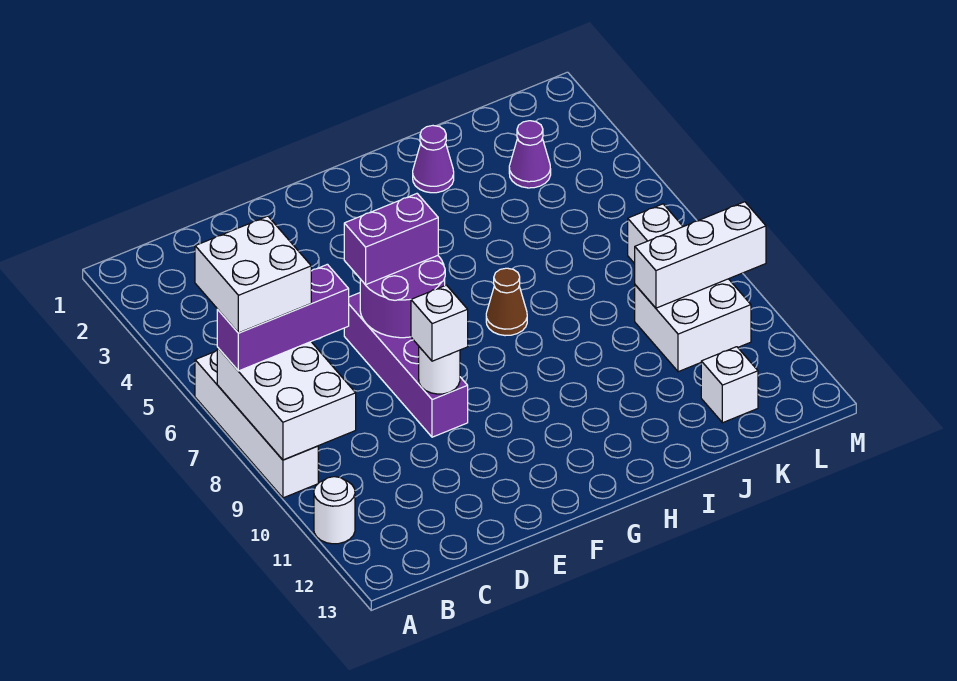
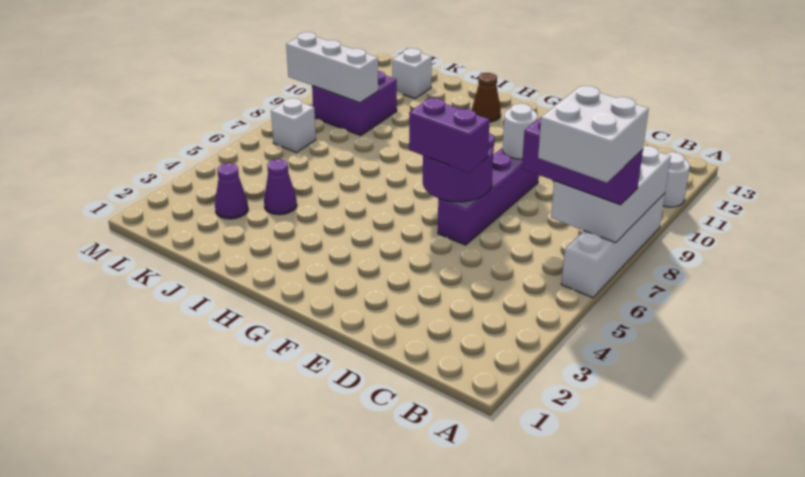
white brick E9 level 3 -> none
brown cone H7 level 1 -> brown cone H12 level 1
purple cone I2 level 1 -> purple cone J4 level 1
white brick K9:L10 level 1 -> purple brick K9:L10 level 1

